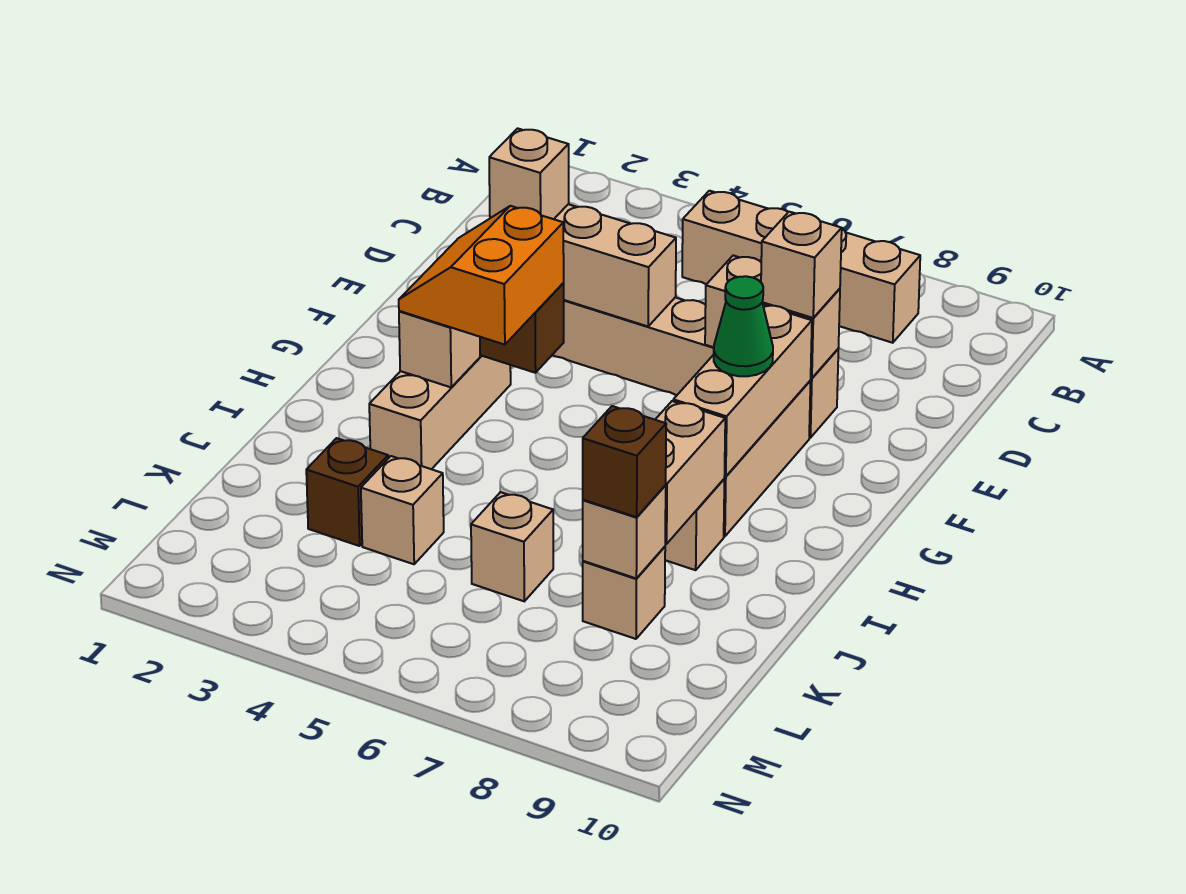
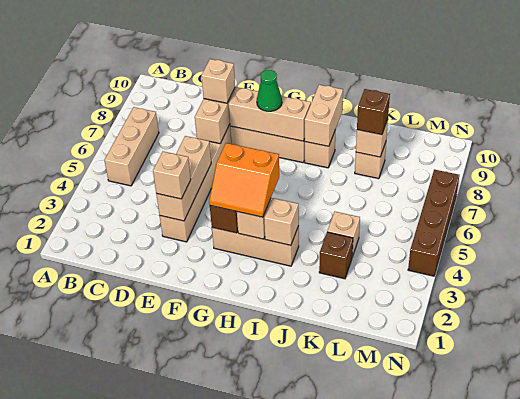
tan brick B5:B8 level 1 -> tan brick B5:B7 level 1
tan brick I8:J8 level 2 -> tan brick I8:I9 level 2
tan brick K6 level 1 -> tan brick I3 level 2
none -> brown brick N4:N7 level 1

